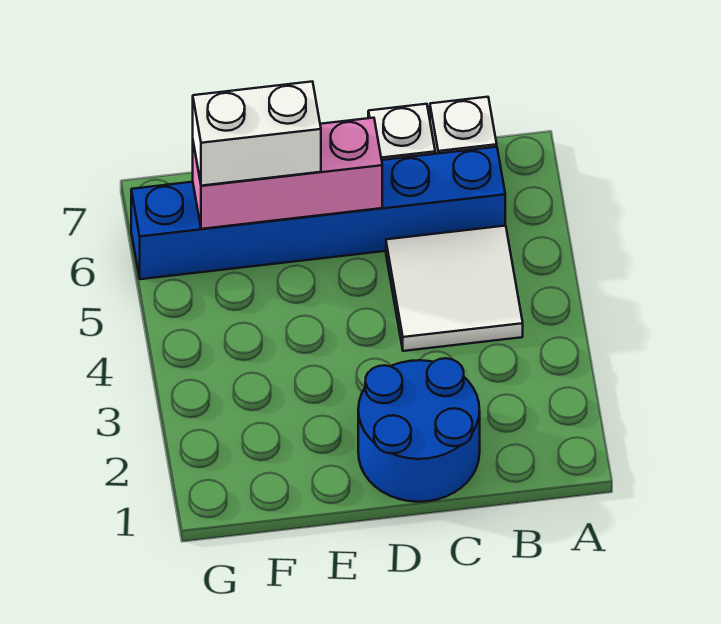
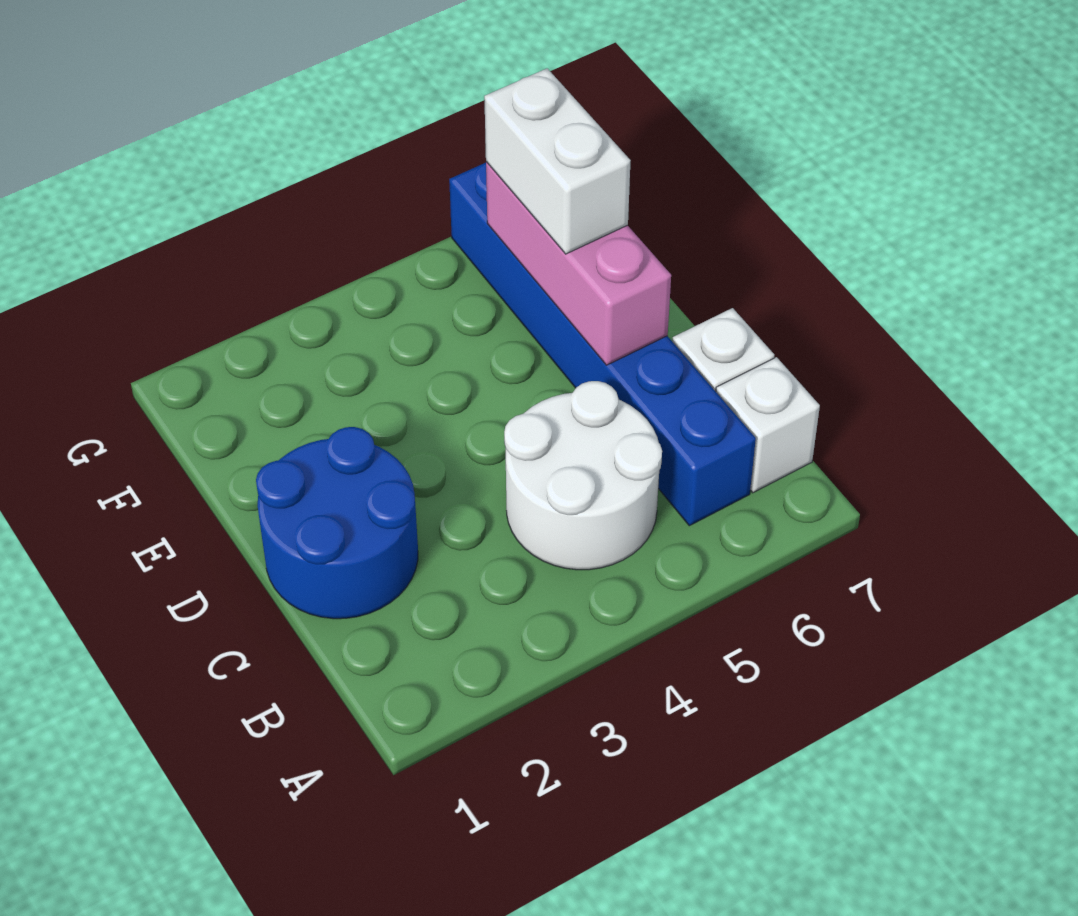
white tile B4:C5 level 1 -> white round brick B4:C5 level 1

